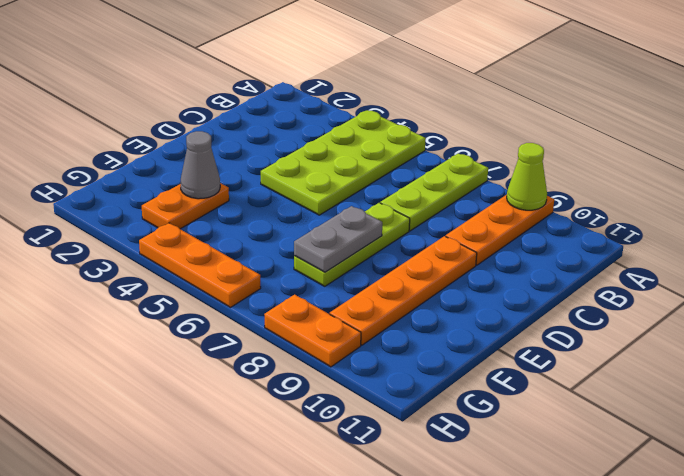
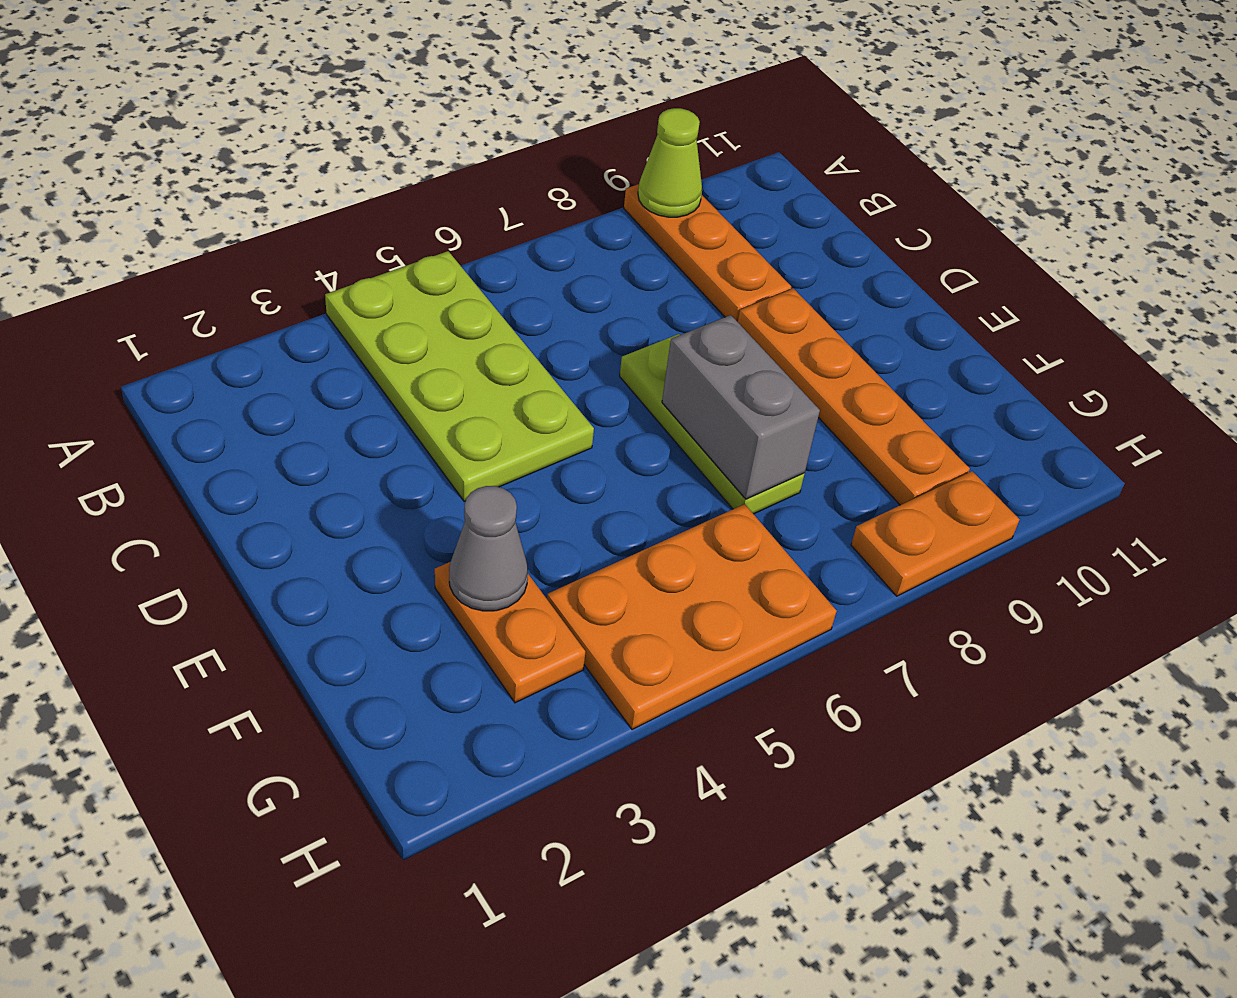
lime plate A7:C7 level 1 -> none
grey plate E7:F7 level 2 -> grey brick E7:F7 level 2
orange plate H4:H6 level 1 -> orange plate G4:H6 level 1

